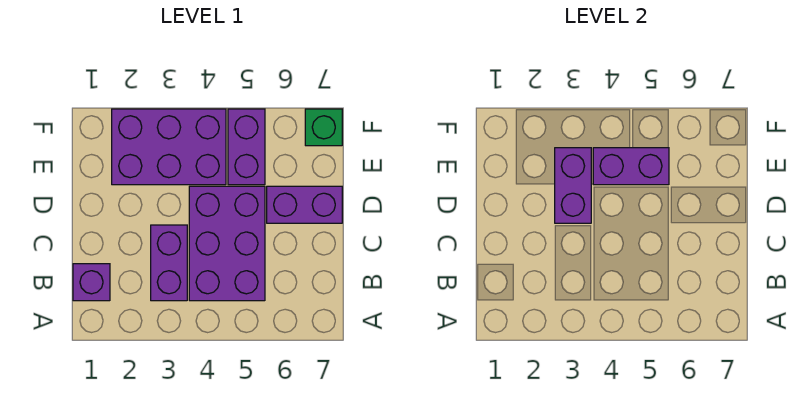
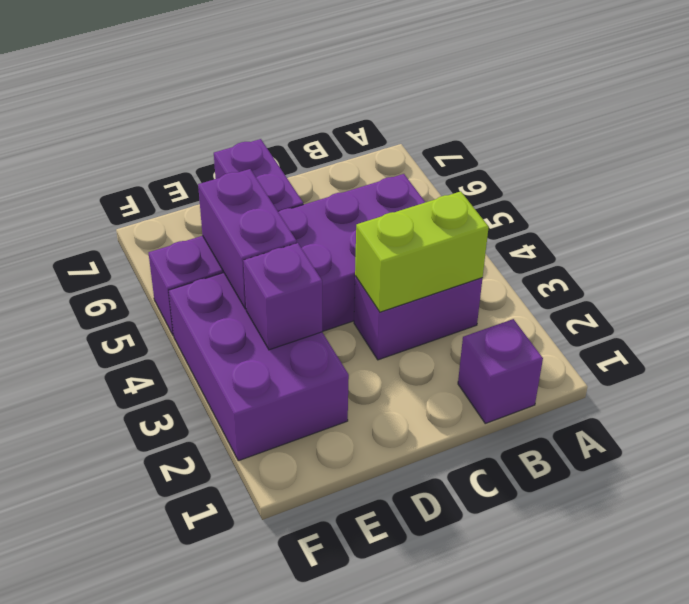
none -> lime brick B3:C3 level 2
purple brick D3:E3 level 2 -> purple brick E3 level 2
green brick F7 level 1 -> none

